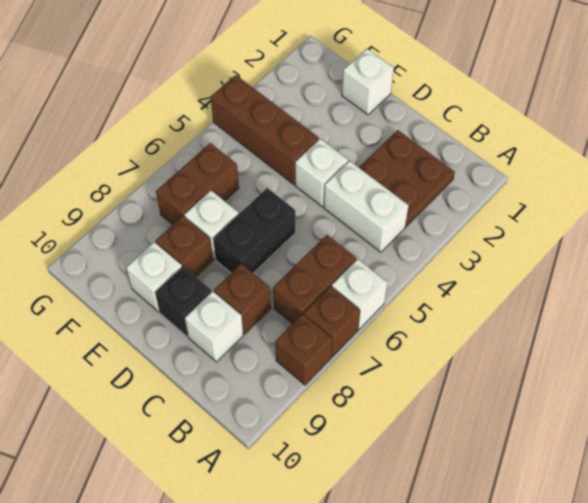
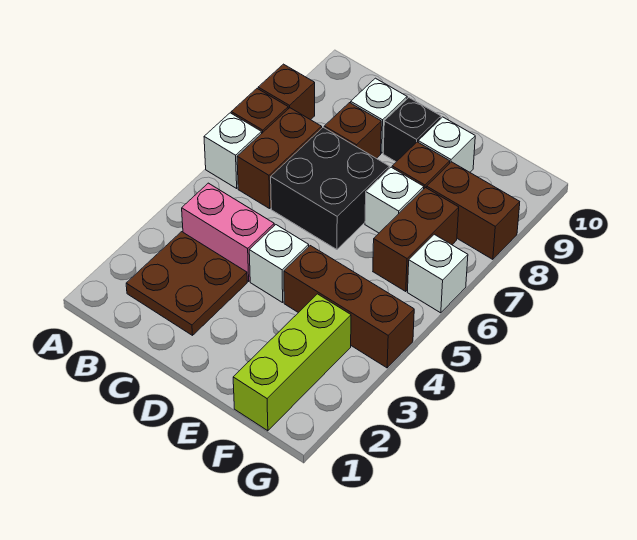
white brick B4:C4 level 1 -> pink brick B4:C4 level 1
black brick D6:D7 level 1 -> black brick C6:D7 level 1
white brick E1 level 1 -> white brick G6 level 1
none -> lime brick F1:F3 level 1
none -> brown brick F8:G8 level 1

